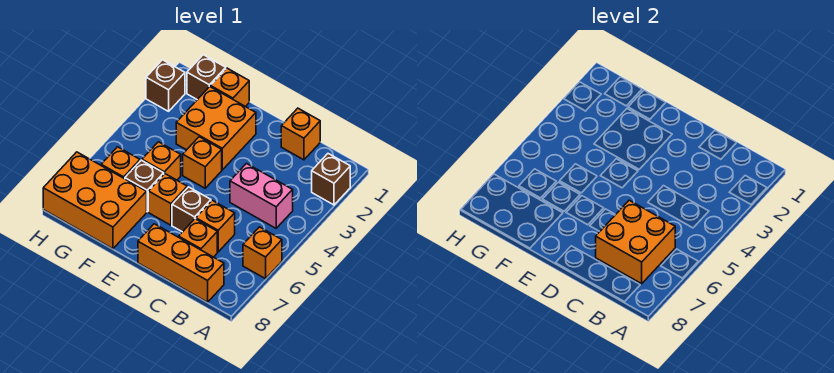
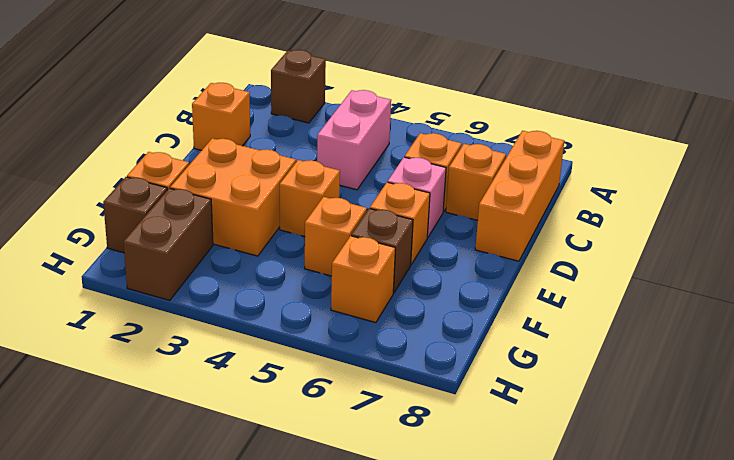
orange brick A6 level 1 -> none
orange brick B6:C7 level 2 -> none
brown brick D6 level 1 -> pink brick D6 level 1
orange brick F7:H8 level 1 -> none
brown brick H2 level 1 -> brown brick G2:H2 level 1

